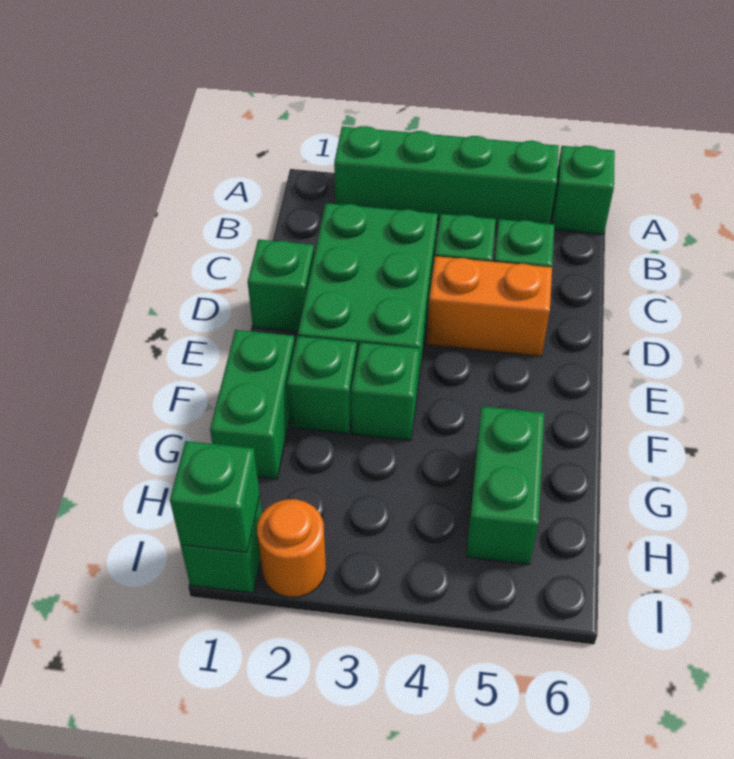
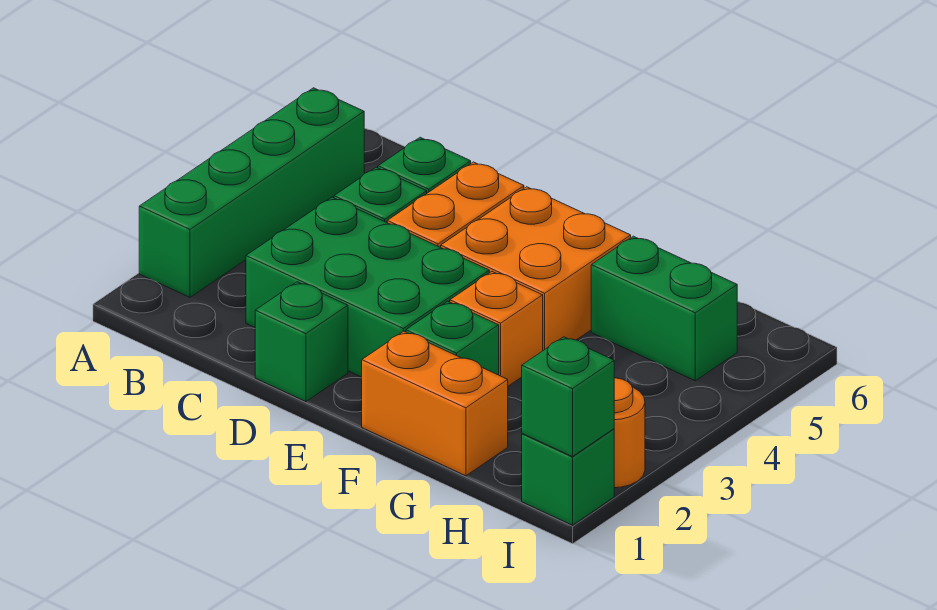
green brick A6 level 1 -> none
none -> orange brick E4:F5 level 1
green brick F1:G1 level 1 -> orange brick F1:G1 level 1
green brick F3 level 1 -> orange brick F3 level 1

